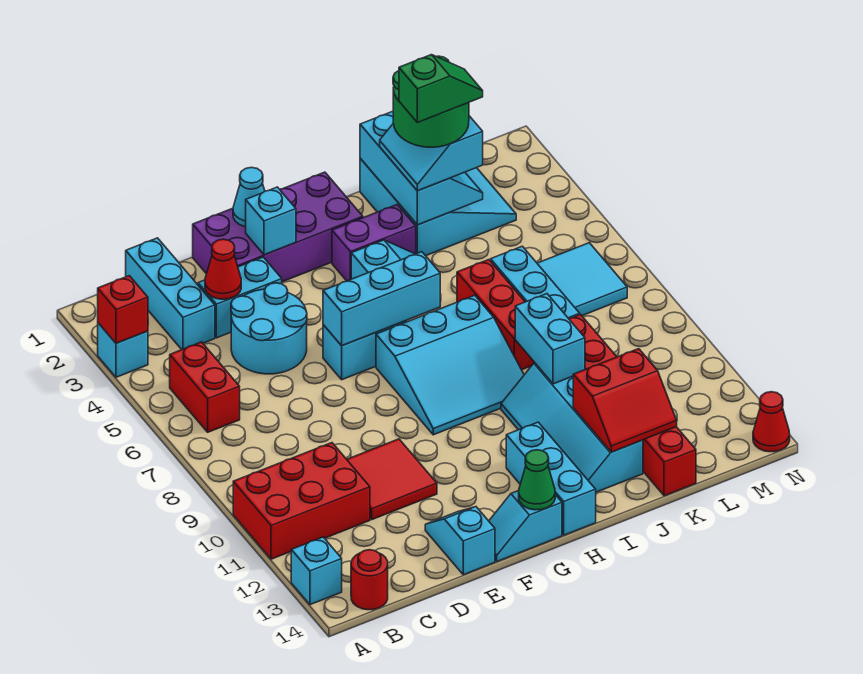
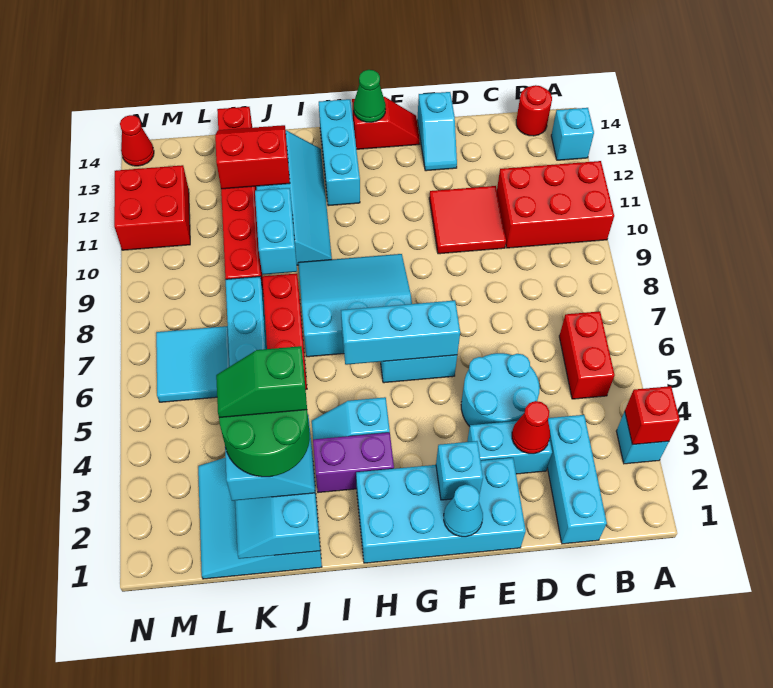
purple brick E1:H2 level 1 -> cyan brick E1:H2 level 1
cyan slope F14:G14 level 1 top G -> red slope F14:G14 level 1 top G
none -> red brick M11:N12 level 1

